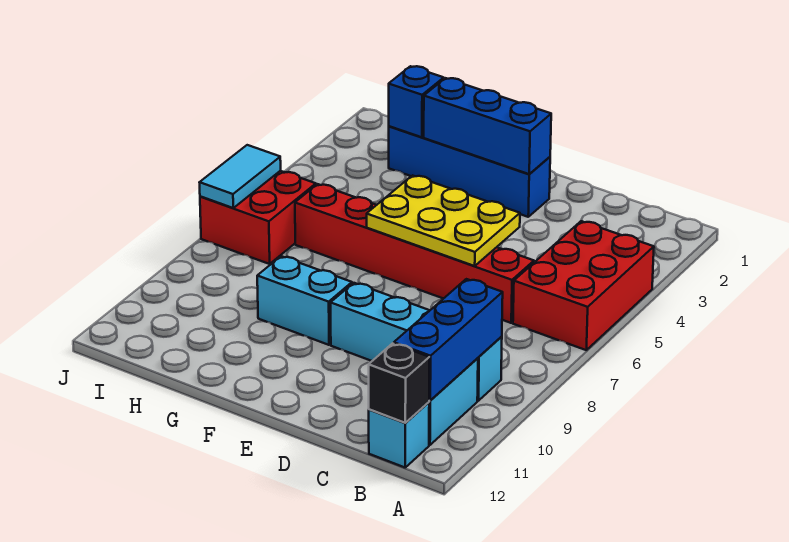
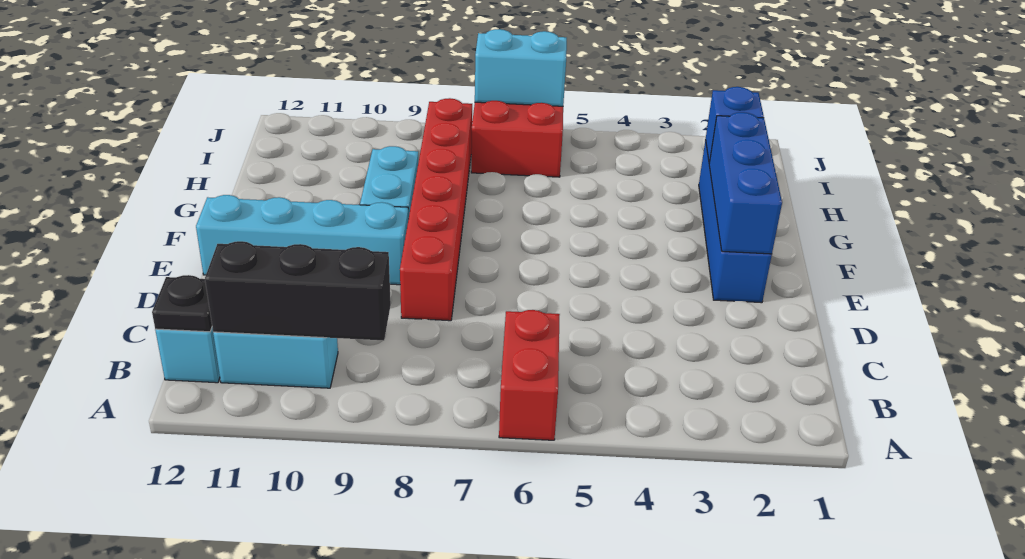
red brick A4:B6 level 1 -> red brick A6:B6 level 1
cyan brick B9:E9 level 1 -> cyan brick E9:E12 level 1
blue brick B9:B11 level 2 -> black brick B9:B11 level 2
black brick B12 level 2 -> black plate B12 level 2
red brick C6:H6 level 1 -> red brick D8:I8 level 1
yellow plate D5:F6 level 2 -> none
cyan tile J6:J7 level 2 -> cyan brick J6:J7 level 2

